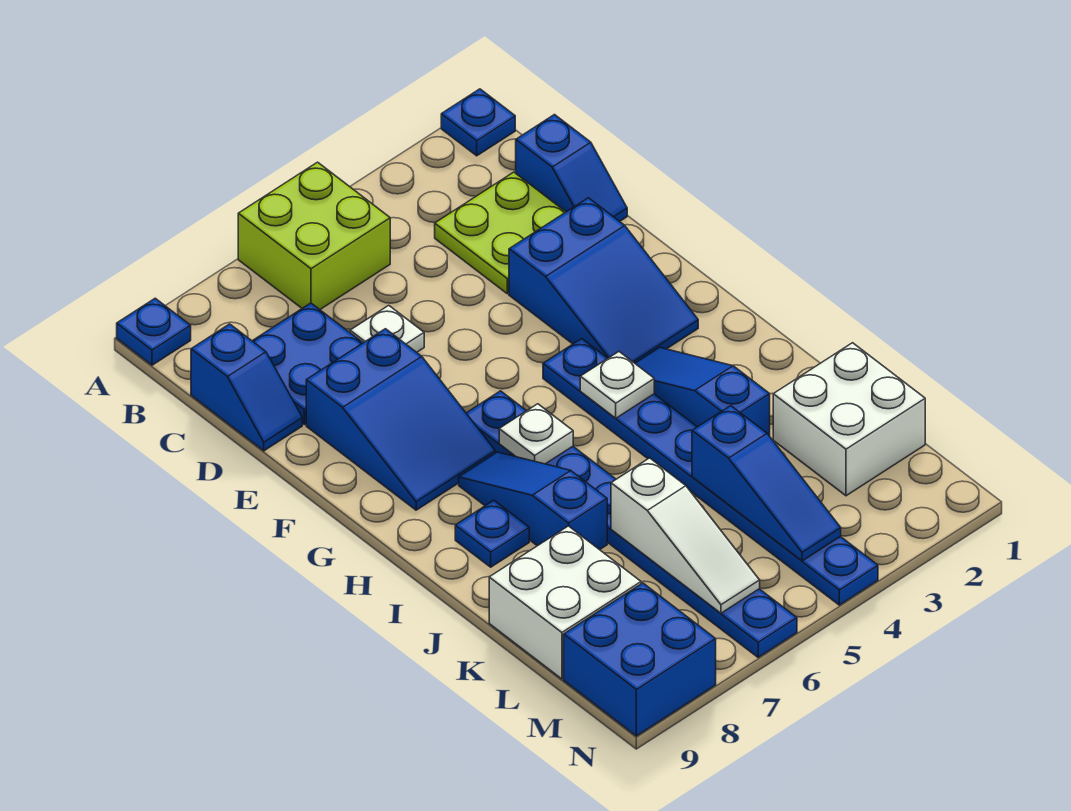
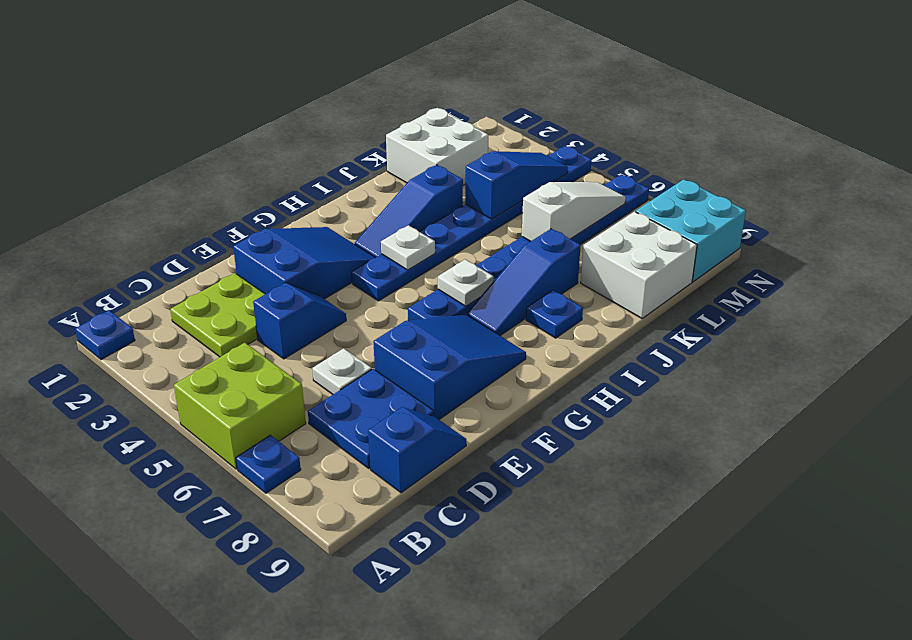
blue plate A9 level 1 -> blue plate A7 level 1
blue slope C1:D1 level 1 top C -> blue slope D4:E4 level 1 top D
blue brick M8:N9 level 1 -> cyan brick M8:N9 level 1

